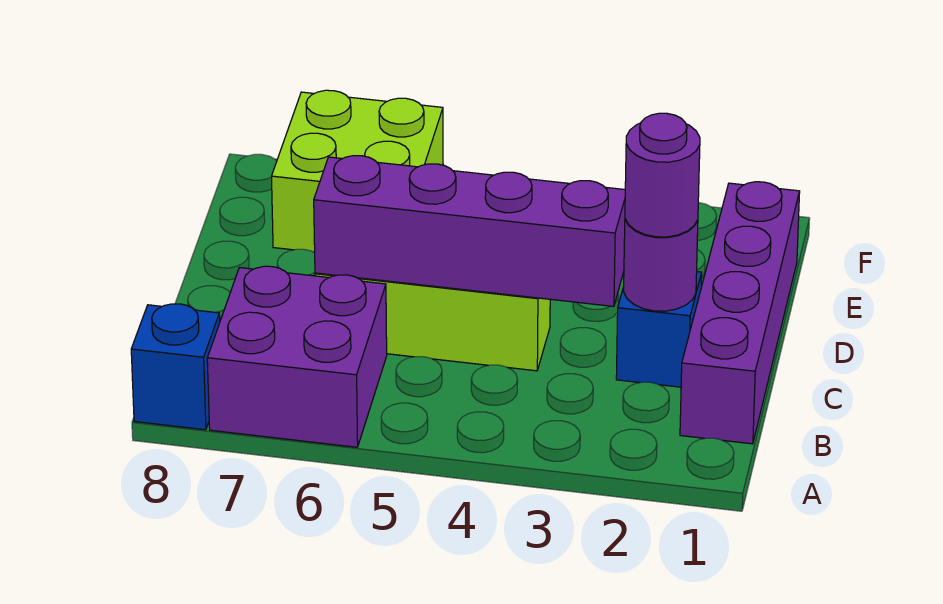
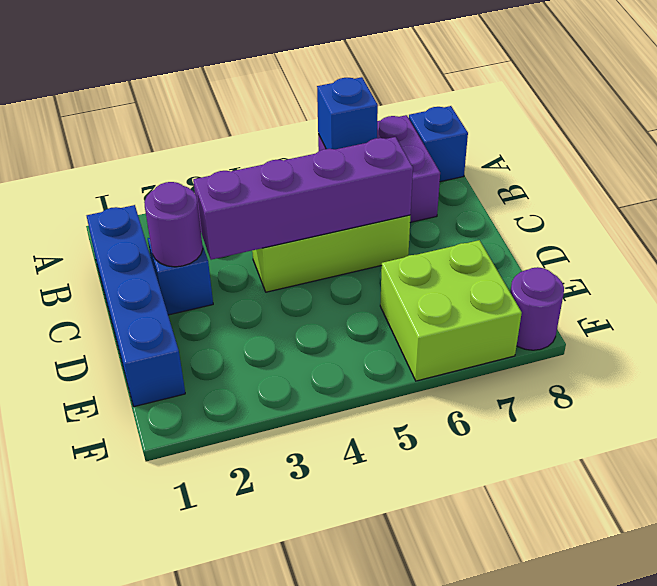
none -> blue brick A6 level 2
purple brick B1:E1 level 1 -> blue brick B1:E1 level 1
purple round brick C2 level 3 -> purple round brick F8 level 1

